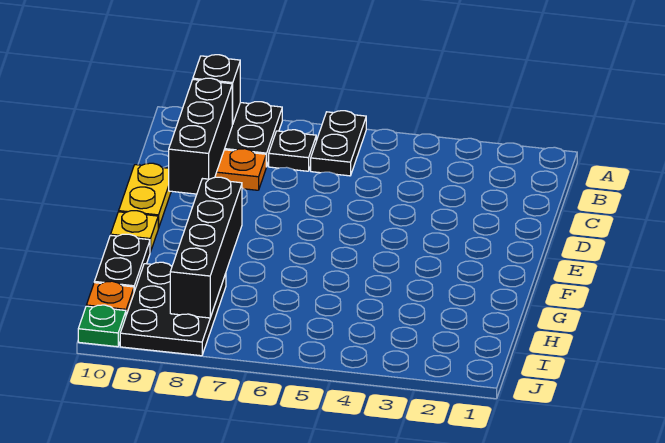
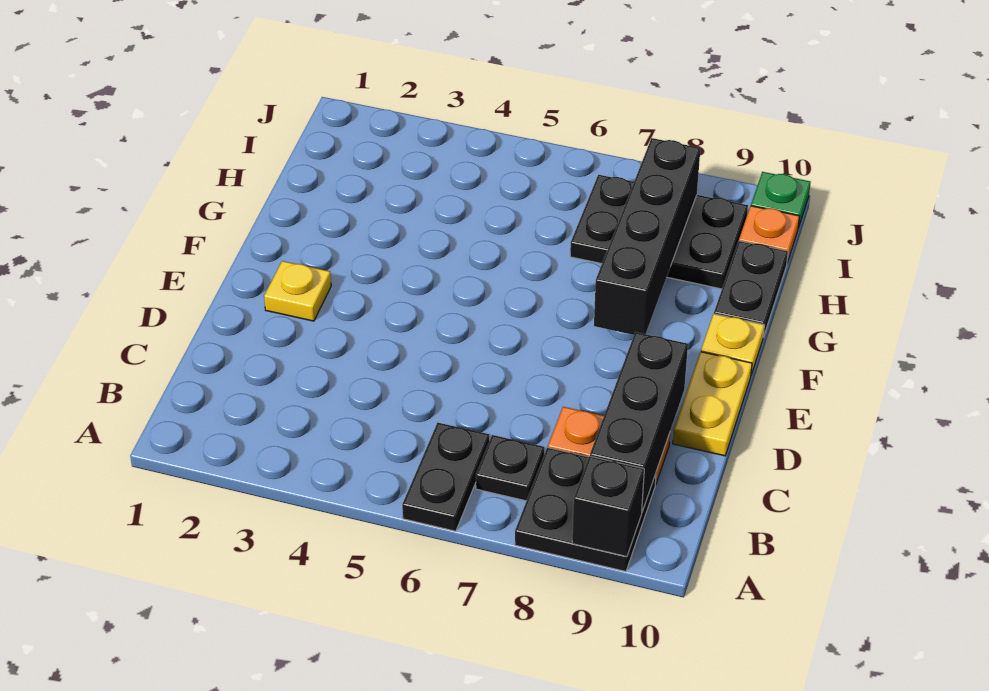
none -> yellow plate E2 level 1
black plate H8:J9 level 1 -> black plate H7:I9 level 1

